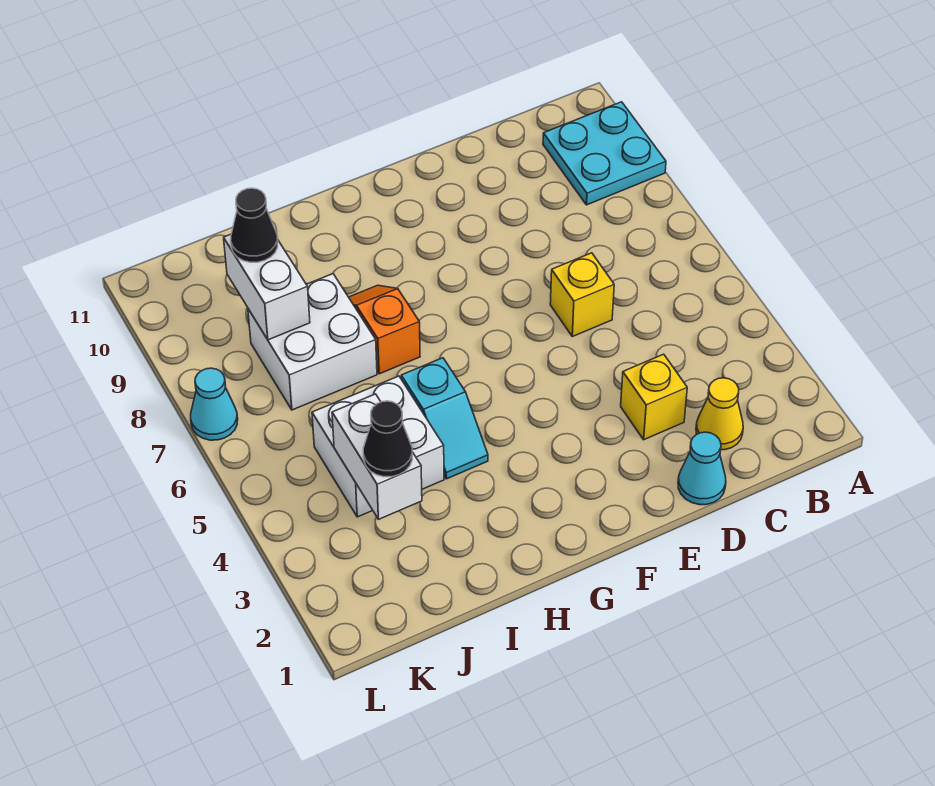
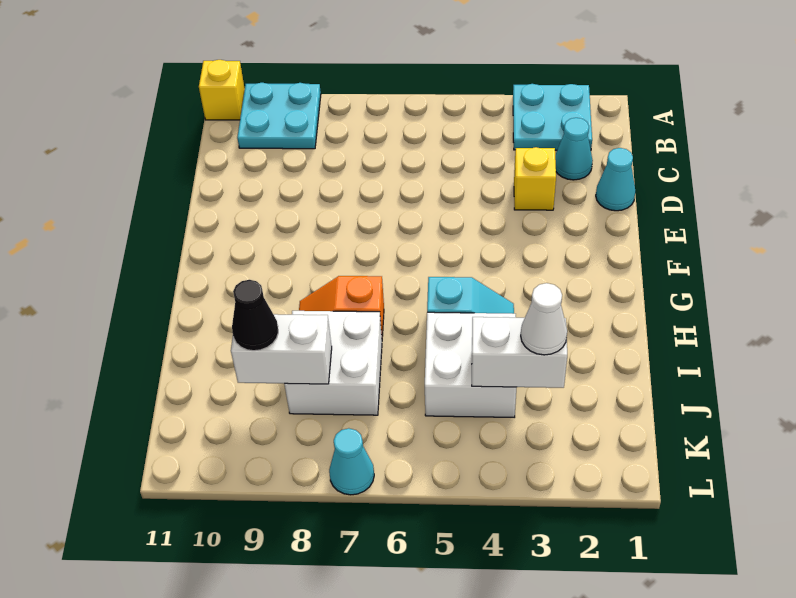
none -> cyan plate A2:B3 level 1
yellow cone C2 level 1 -> cyan cone C2 level 1
yellow brick D6 level 1 -> yellow brick A11 level 1
black cone J3 level 3 -> white cone J3 level 3

